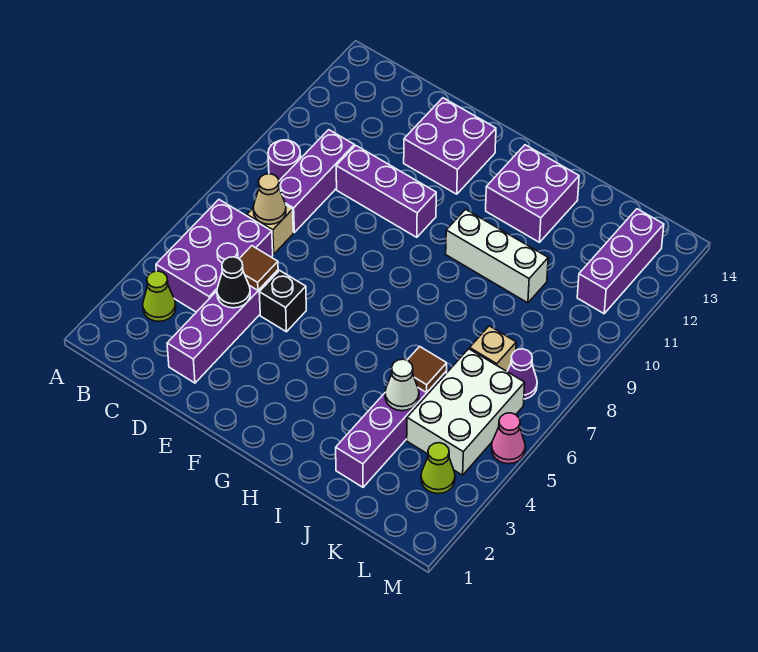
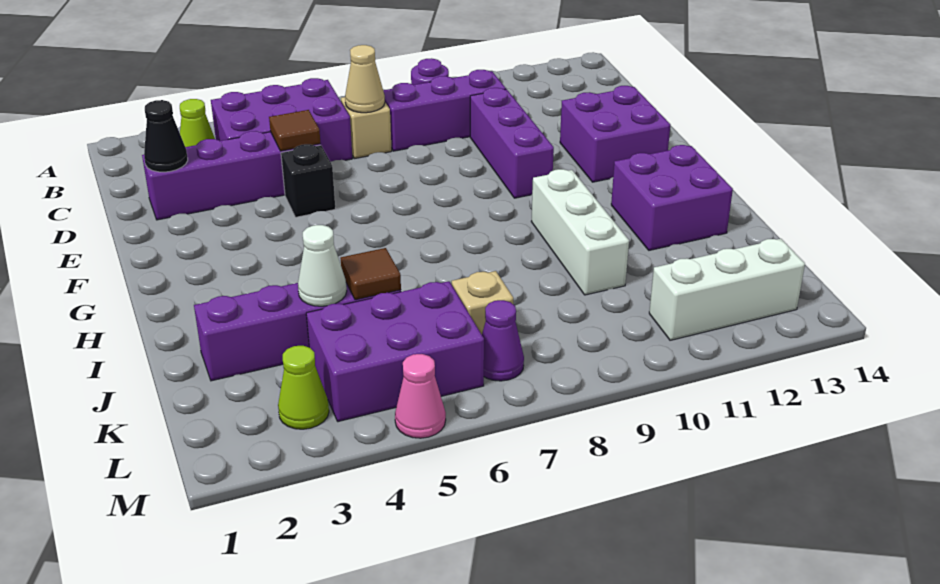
black cone D4 level 2 -> black cone D2 level 2
white brick K4:L6 level 1 -> purple brick K4:L6 level 1
purple brick L11:L13 level 1 -> white brick L11:L13 level 1

